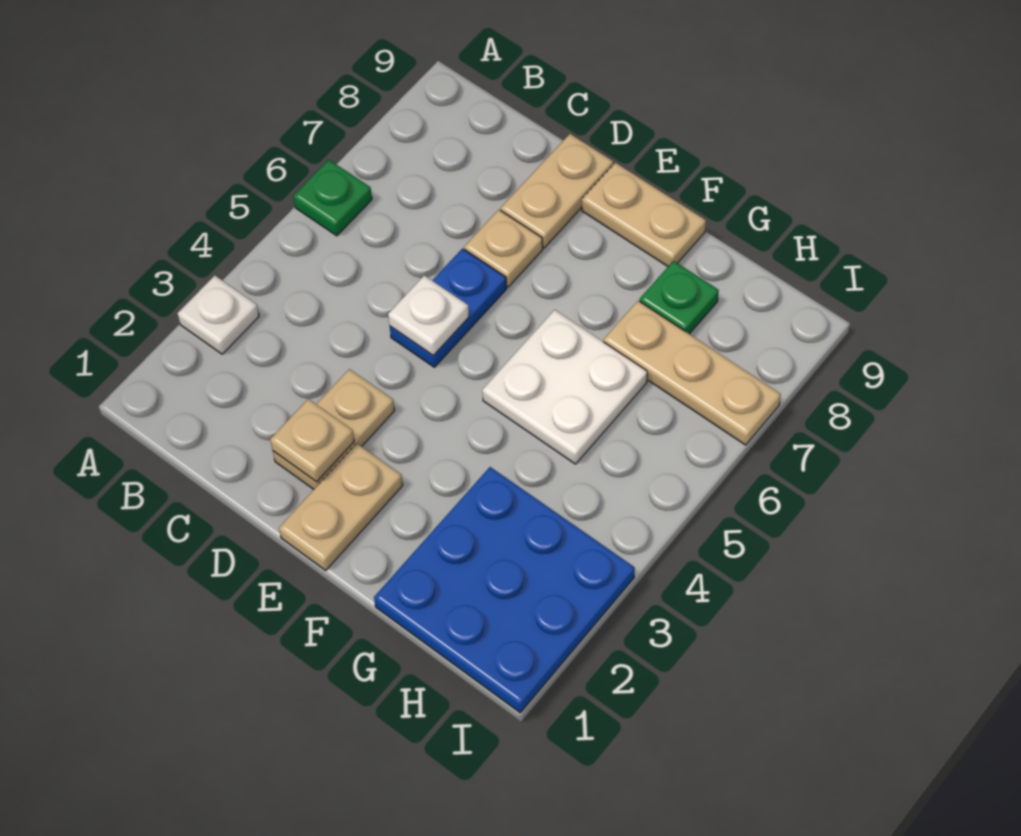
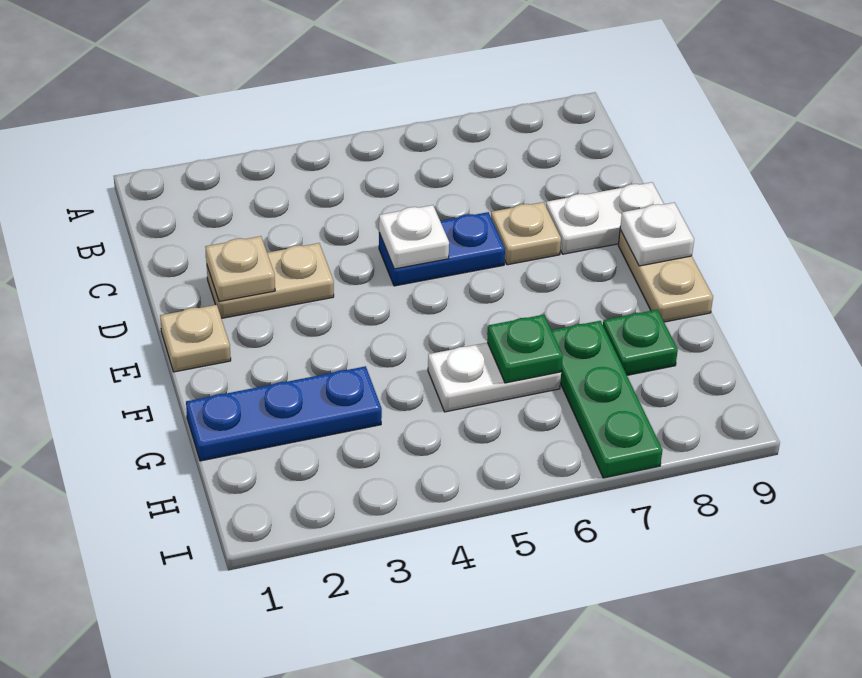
white plate A3 level 1 -> white plate E9 level 2
green plate A6 level 1 -> green plate G6 level 2
tan plate D8:D9 level 1 -> white plate D8:D9 level 1
tan plate E1:E2 level 1 -> tan plate E1 level 1
white plate F5:G6 level 1 -> white plate G5:G6 level 1
blue plate G1:I3 level 1 -> blue plate G1:G3 level 1
tan plate G7:I7 level 1 -> green plate G7:I7 level 1

